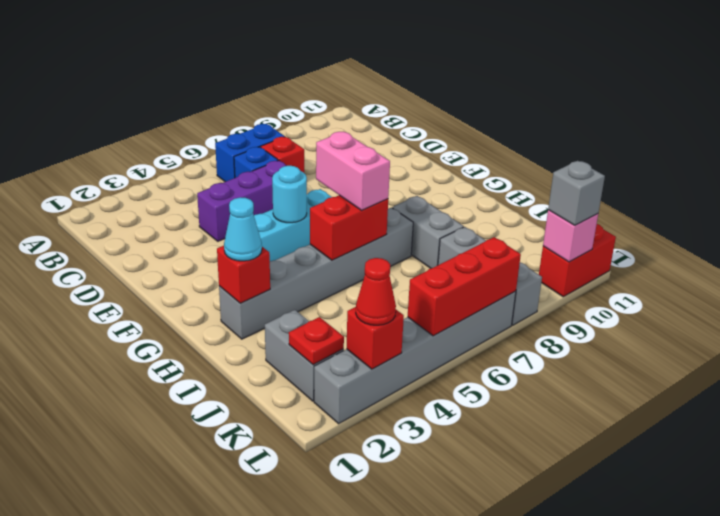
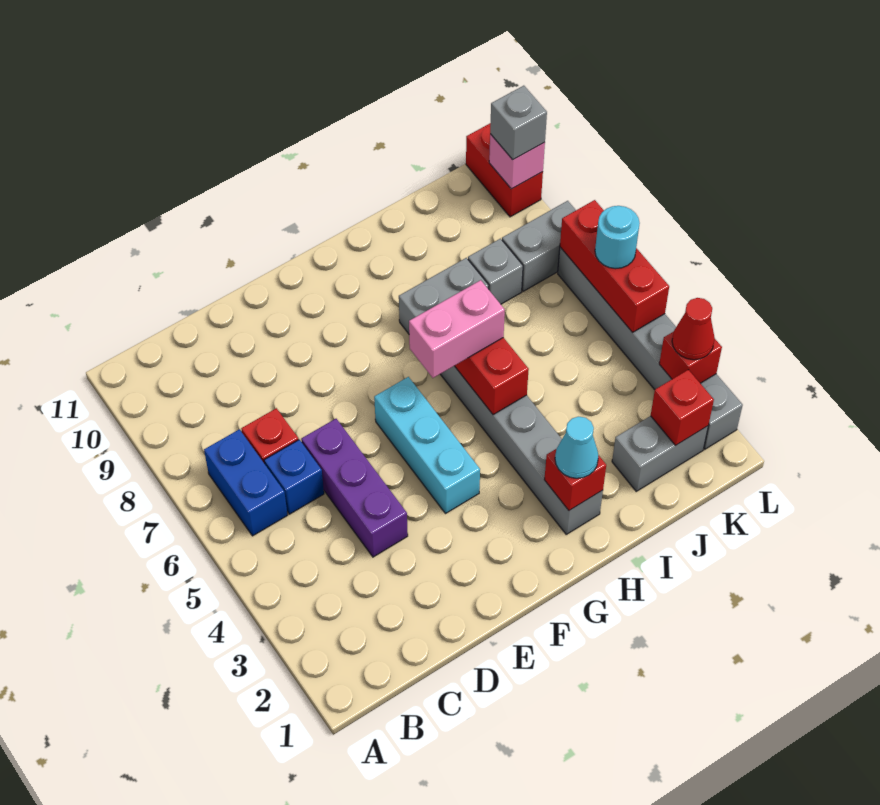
cyan round brick F5 level 2 -> cyan round brick L6 level 3
red plate K2 level 2 -> red brick K2 level 2

